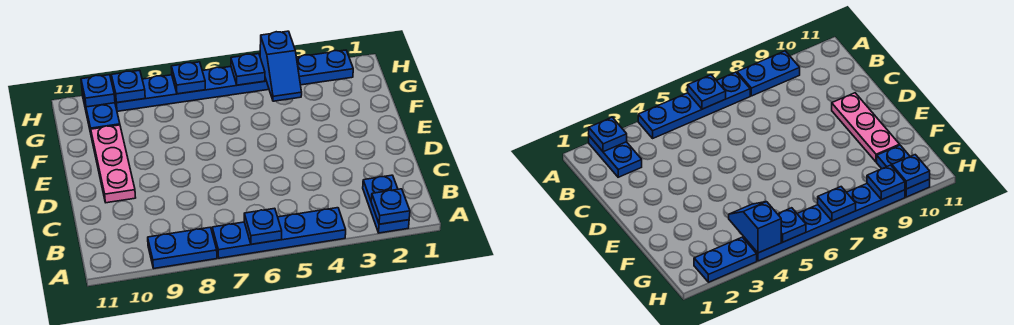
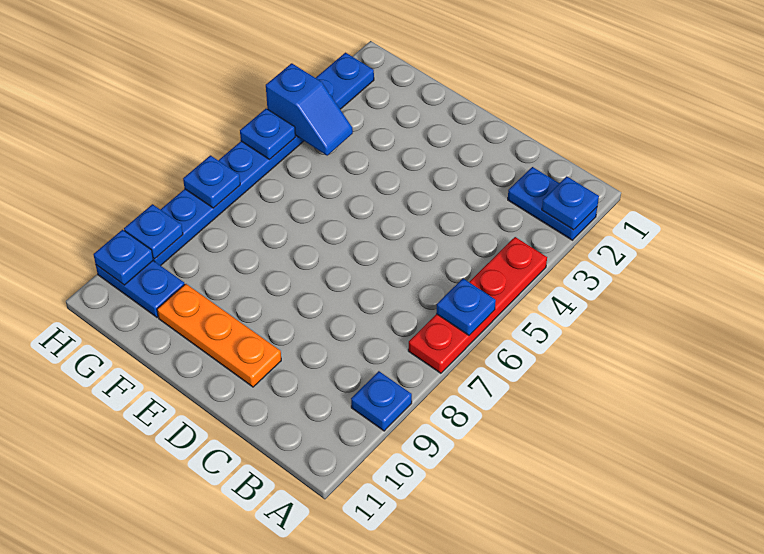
blue plate A4:A7 level 1 -> red plate A4:A7 level 1
blue plate A8:A9 level 1 -> blue plate A9 level 1
pink plate D10:F10 level 1 -> orange plate D10:F10 level 1

